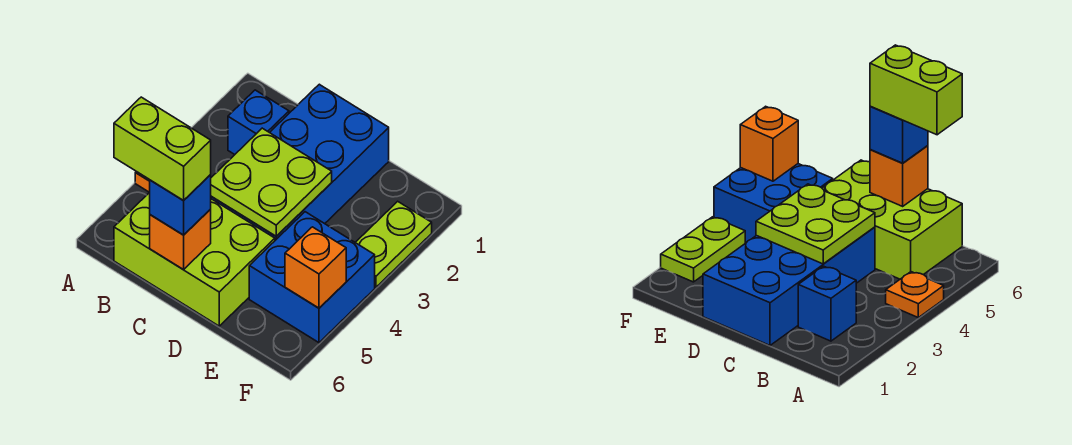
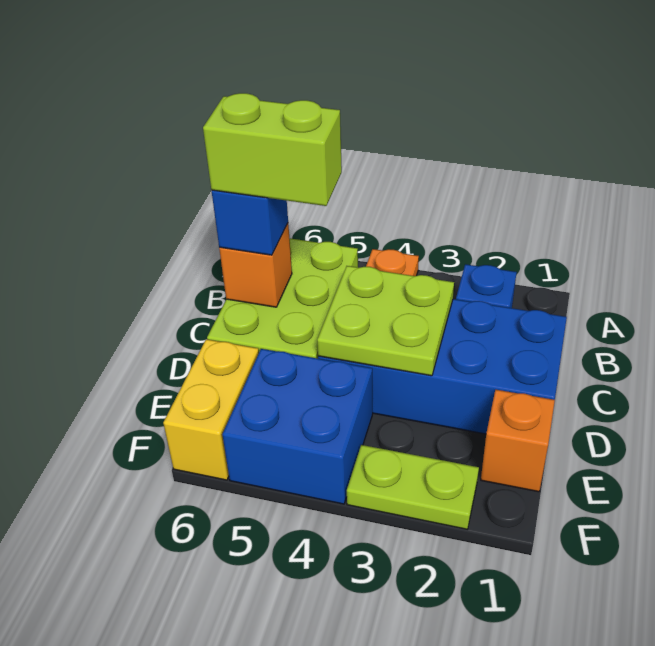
lime brick B6:C6 level 4 -> lime brick C5:C6 level 4
none -> yellow brick E6:F6 level 1
orange brick F5 level 2 -> orange brick E1 level 1

